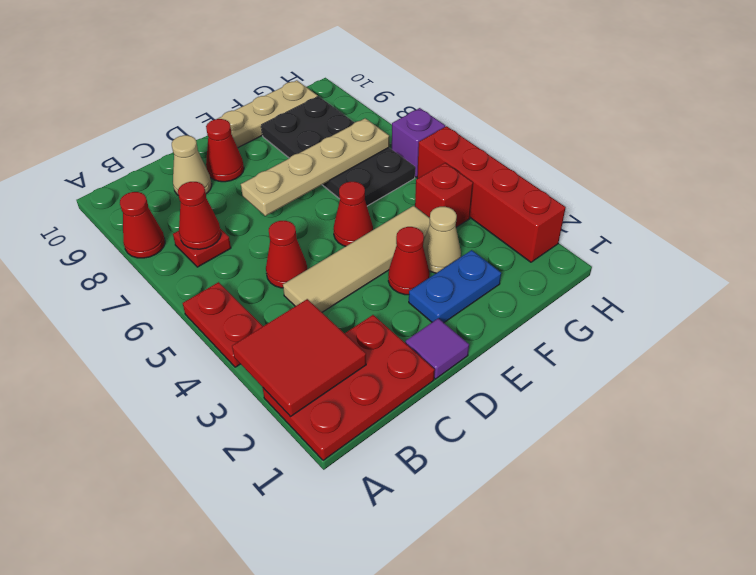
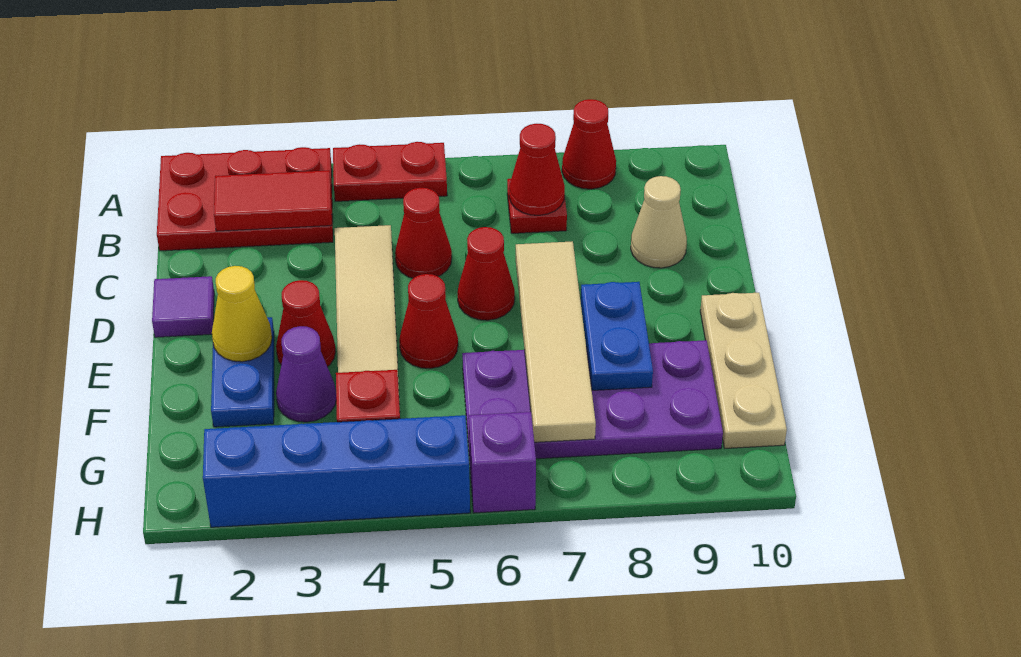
red plate A1:C2 level 1 -> red plate A1:B3 level 1
red tile A2:B3 level 2 -> red tile B2:B3 level 2
tan plate D7:G7 level 2 -> tan tile D7:G7 level 2
red cone D9 level 1 -> red cone D6 level 1
none -> yellow cone E2 level 2
none -> blue plate E8:F8 level 2
tan cone F3 level 1 -> purple cone F3 level 1
black plate F6:G9 level 1 -> purple plate F6:G9 level 1
red brick H2:H5 level 1 -> blue brick H2:H5 level 1

